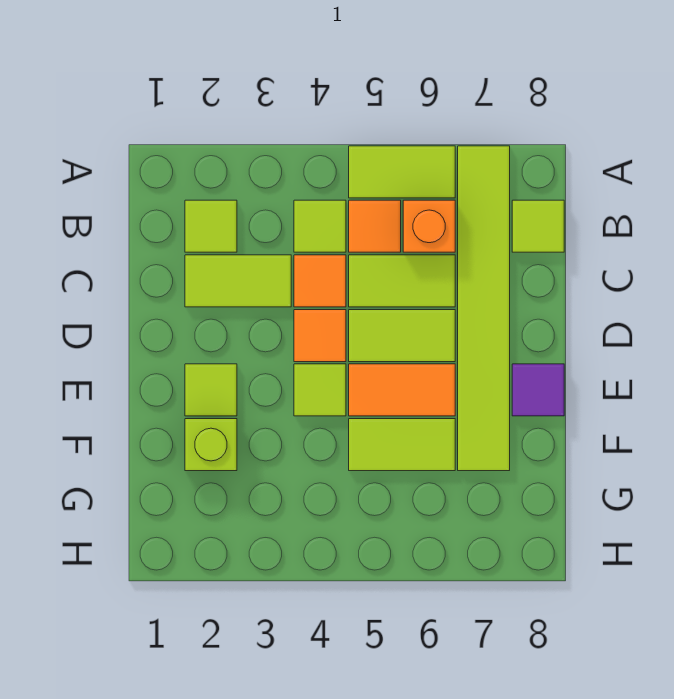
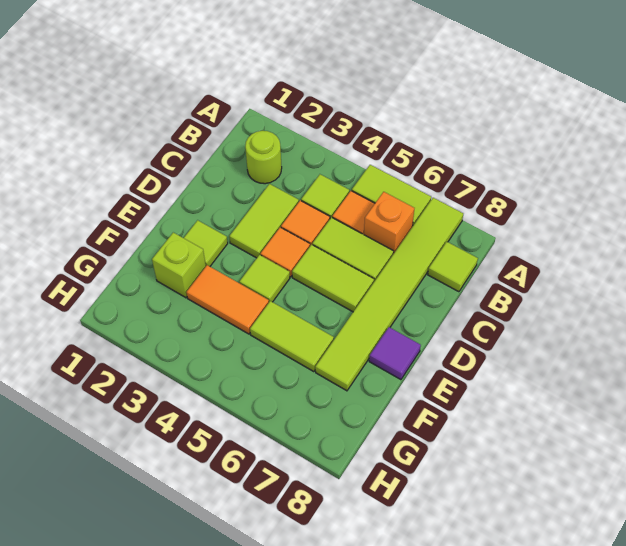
lime tile B2 level 1 -> lime round brick B2 level 1
lime tile C2:C3 level 1 -> lime tile C3:D3 level 1
orange tile E5:E6 level 1 -> orange tile F3:F4 level 1

